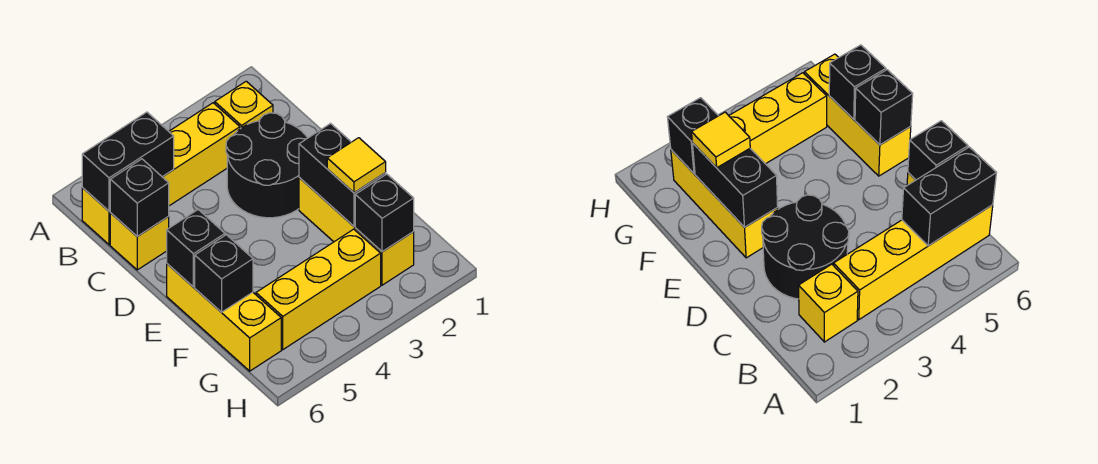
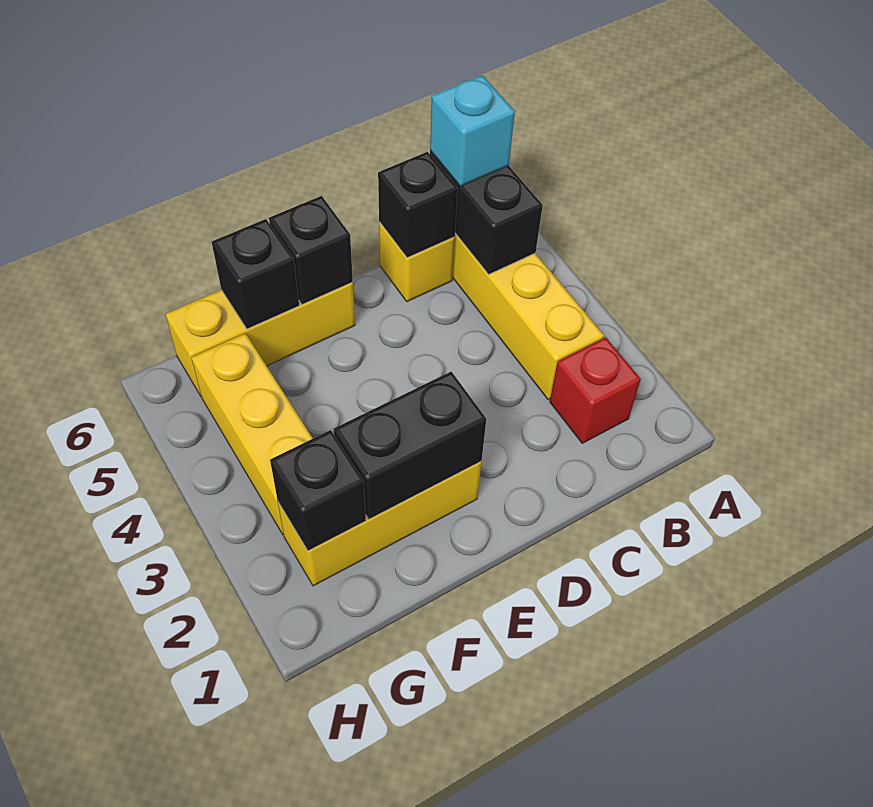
yellow brick B2 level 1 -> red brick B2 level 1
none -> cyan brick B6 level 3
black round brick C2:D3 level 1 -> none
yellow tile F2 level 3 -> none

